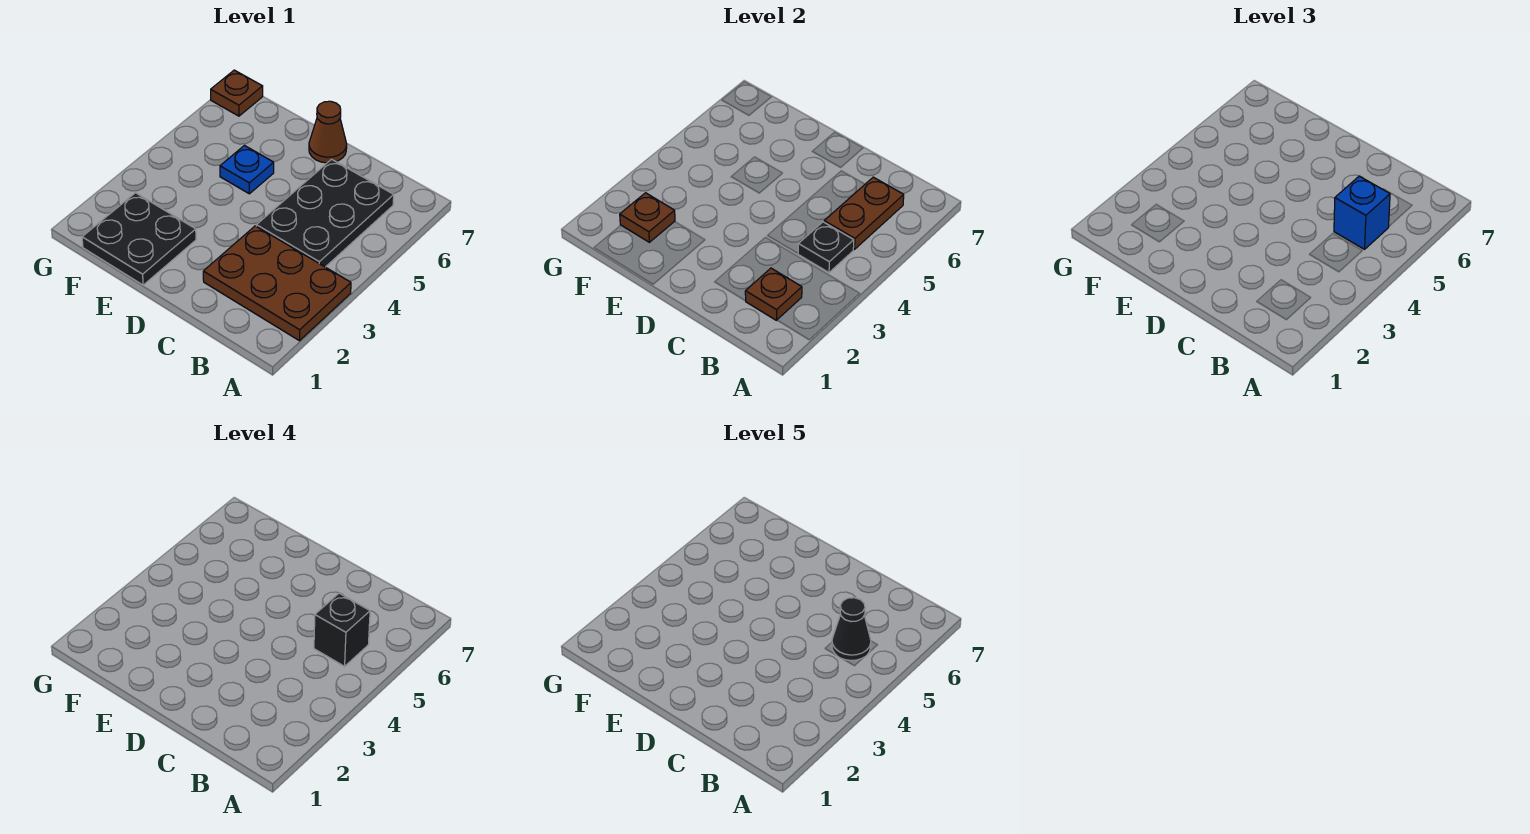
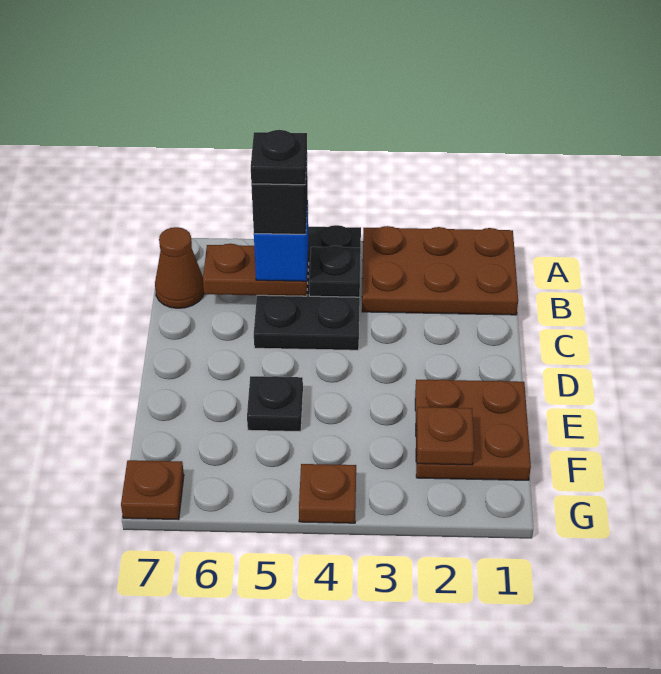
brown plate A2:C3 level 1 -> brown plate A1:B3 level 1
brown plate B2 level 2 -> brown plate G4 level 1
black plate B4:C6 level 1 -> black plate A4:C5 level 1
black cone B5 level 5 -> black plate B5 level 5
brown cone D7 level 1 -> brown cone B7 level 1
black plate E1:F2 level 1 -> brown plate E1:F2 level 1
blue plate E5 level 1 -> black plate E5 level 1

